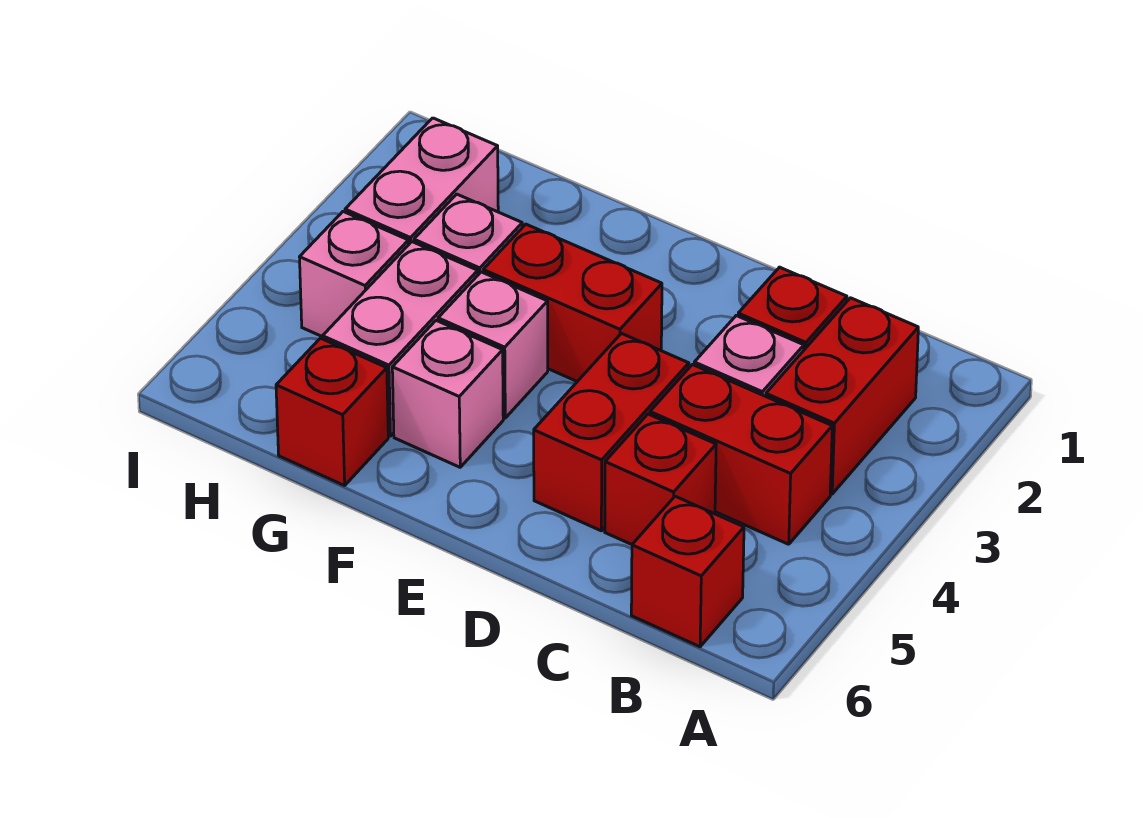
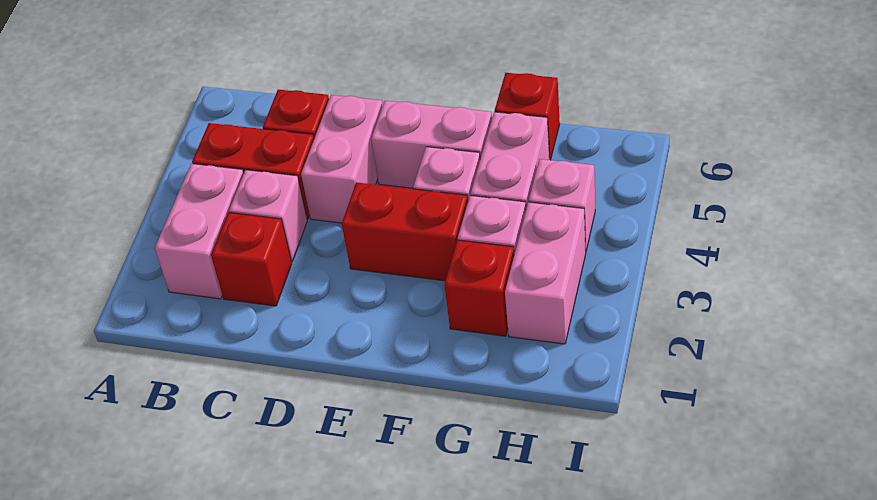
red brick B2:B3 level 1 -> pink brick B2:B3 level 1
red brick B6 level 1 -> red brick G2 level 1
red brick D4:D5 level 1 -> pink brick D4:D5 level 1
pink brick F5 level 1 -> pink brick E5:F5 level 1

